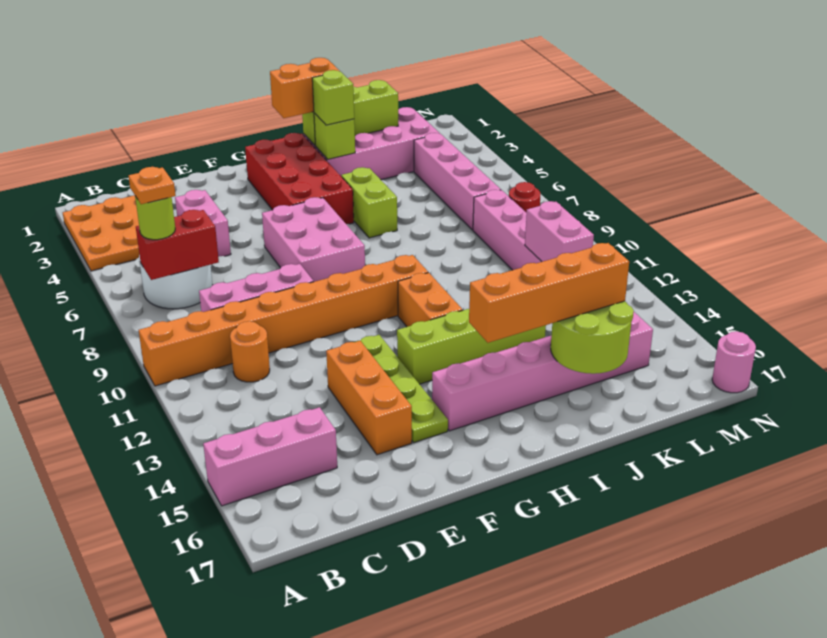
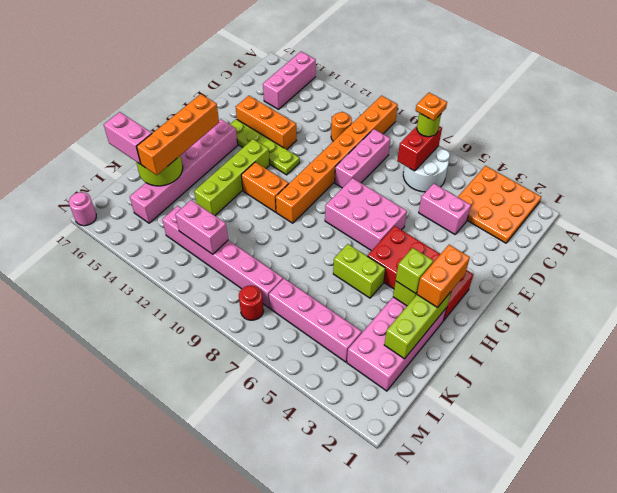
none -> pink brick K16:K17 level 3

